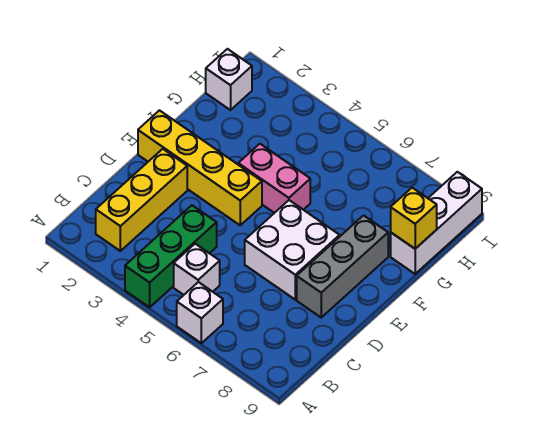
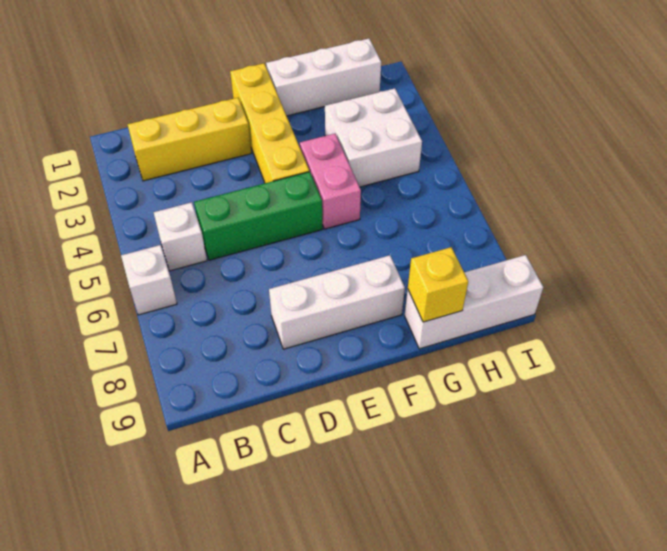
green brick A4:C4 level 1 -> green brick C5:E5 level 1
white brick D6:E7 level 1 -> white brick G3:H4 level 1
grey brick D8:F8 level 1 -> white brick D8:F8 level 1
white brick H1 level 1 -> white brick F1:H1 level 1

